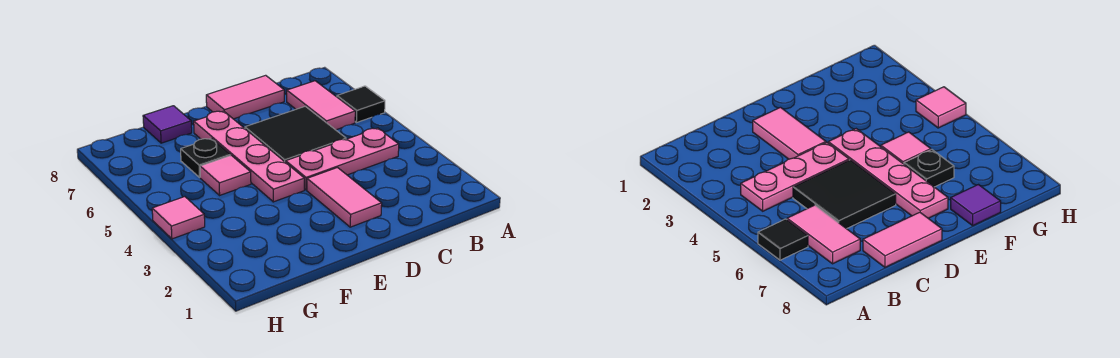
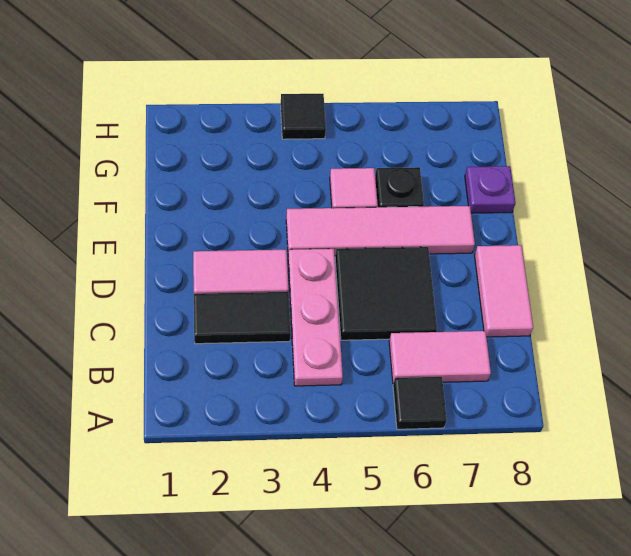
none -> black tile C2:C3 level 1
pink plate E4:E7 level 1 -> pink tile E4:E7 level 1
purple tile F8 level 1 -> purple plate F8 level 1
pink tile H4 level 1 -> black tile H4 level 1

